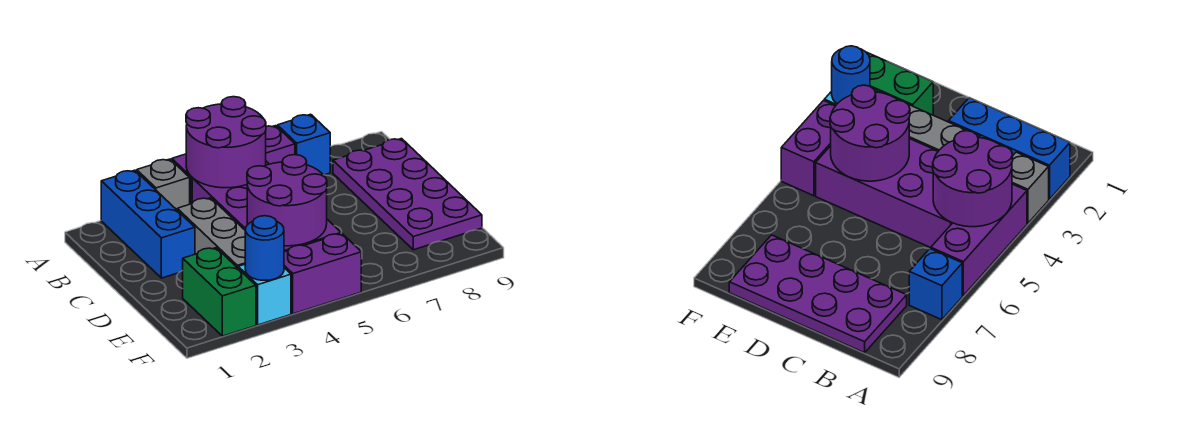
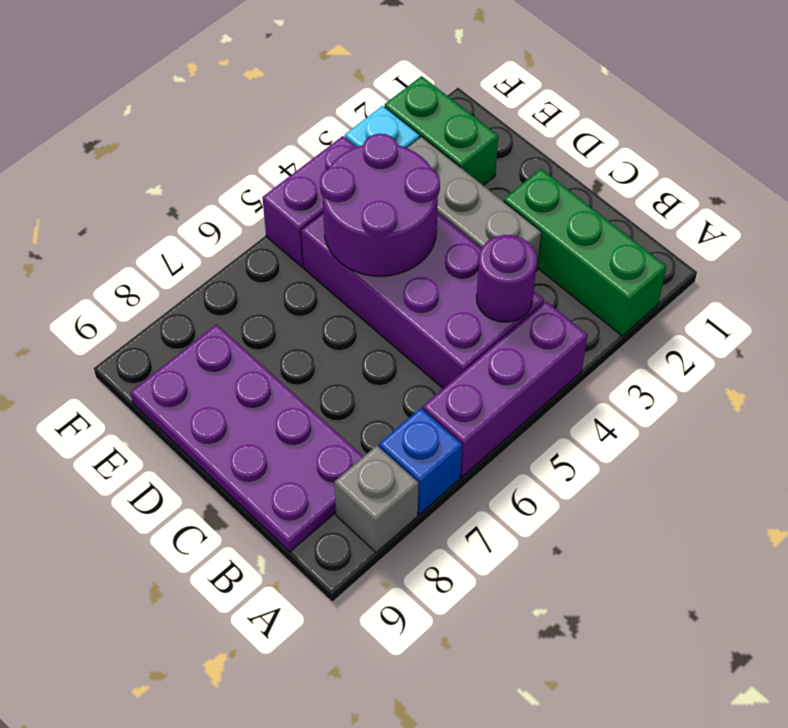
blue brick A2:C2 level 1 -> green brick A2:C2 level 1
grey brick A3 level 1 -> grey brick A8 level 1
purple round brick A4:B5 level 2 -> purple round brick B4 level 2
blue round brick F3 level 2 -> none

